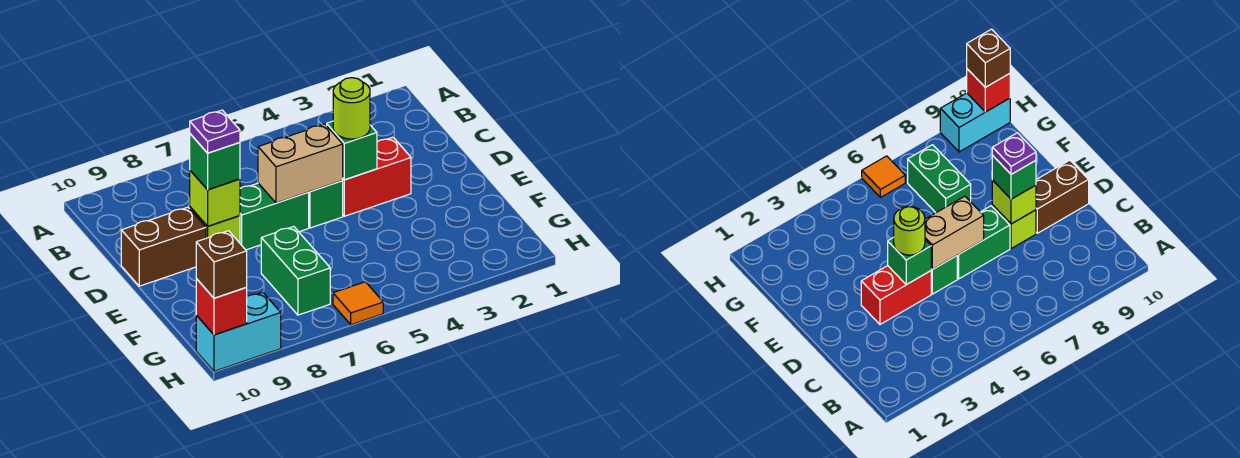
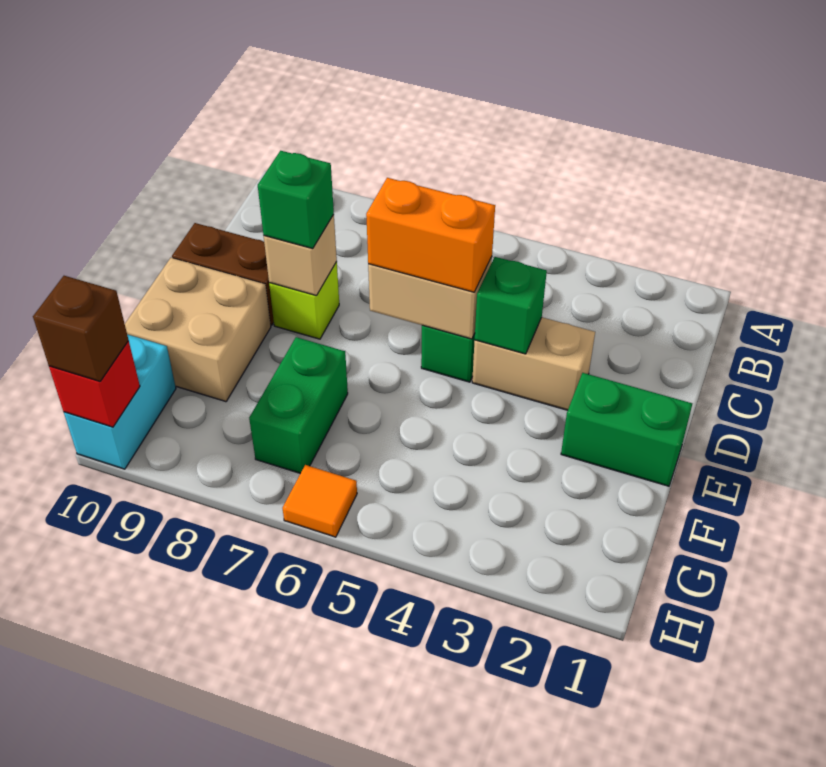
red brick D3:D4 level 1 -> tan brick D3:D4 level 1
lime round brick D4 level 3 -> none
none -> orange brick D5:D6 level 3
green brick D6:D7 level 1 -> green brick E1:E2 level 1
lime brick D8 level 2 -> tan brick D8 level 2
purple plate D8 level 4 -> none
none -> tan brick E9:F10 level 1
cyan brick H9:H10 level 1 -> cyan brick G10:H10 level 1

